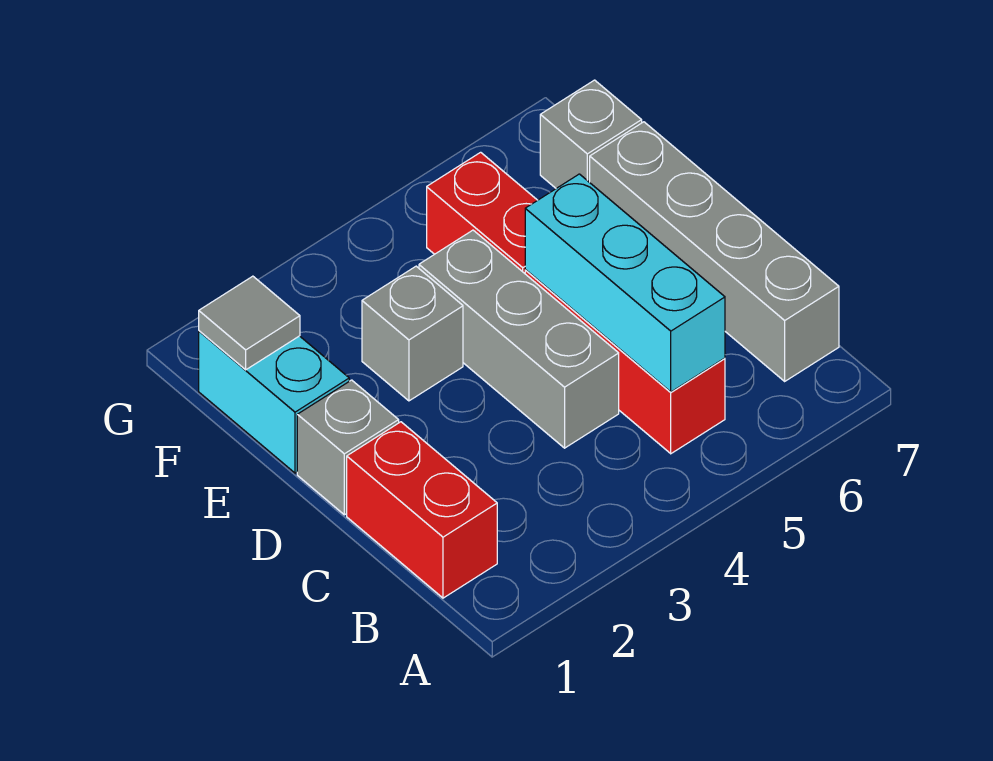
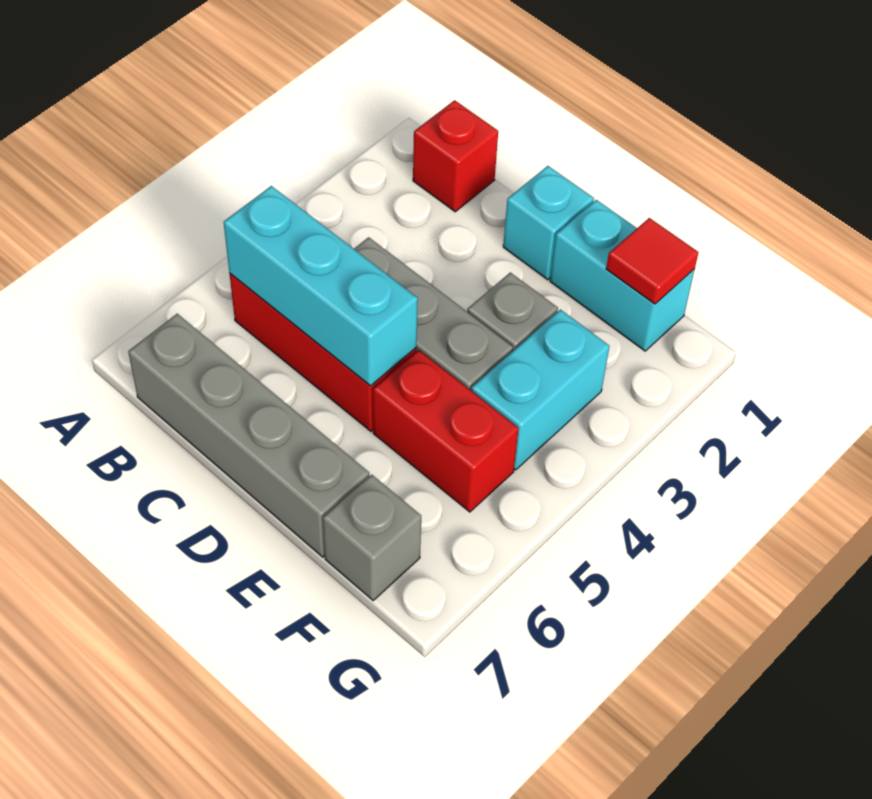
red brick B1:C1 level 1 -> red brick B1 level 1
grey brick D1 level 1 -> cyan brick D1 level 1
grey tile F1 level 2 -> red tile F1 level 2
none -> cyan brick F3:F4 level 1

